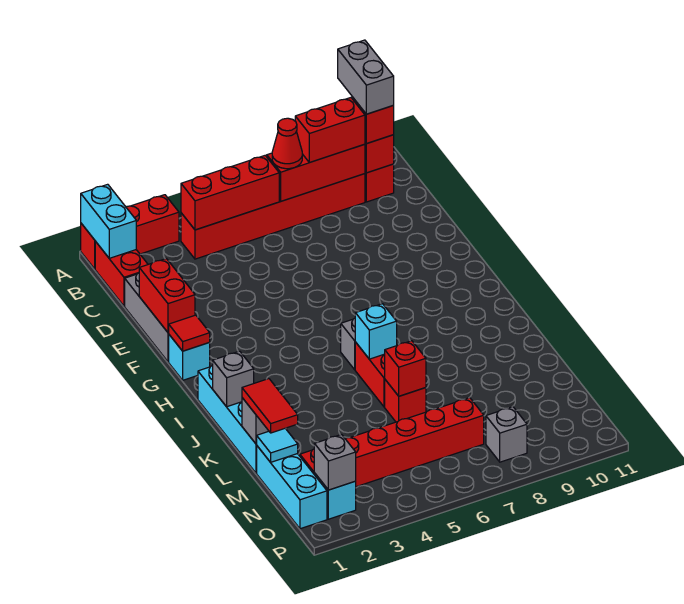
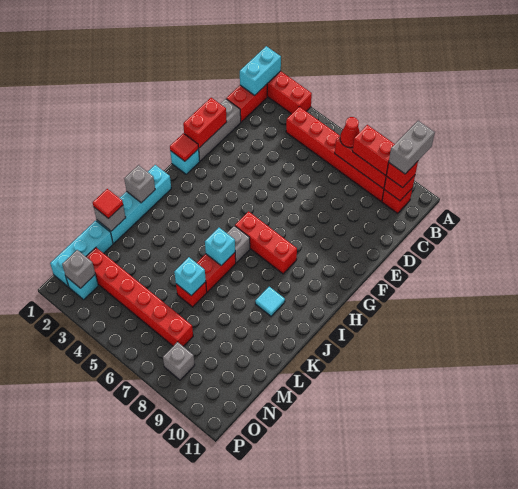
red brick B4:B6 level 2 -> red brick H6:H8 level 1
red tile L1:M1 level 3 -> red tile L1 level 3
red brick L6 level 2 -> cyan brick L6 level 2
cyan tile M1 level 2 -> cyan tile J9 level 1

